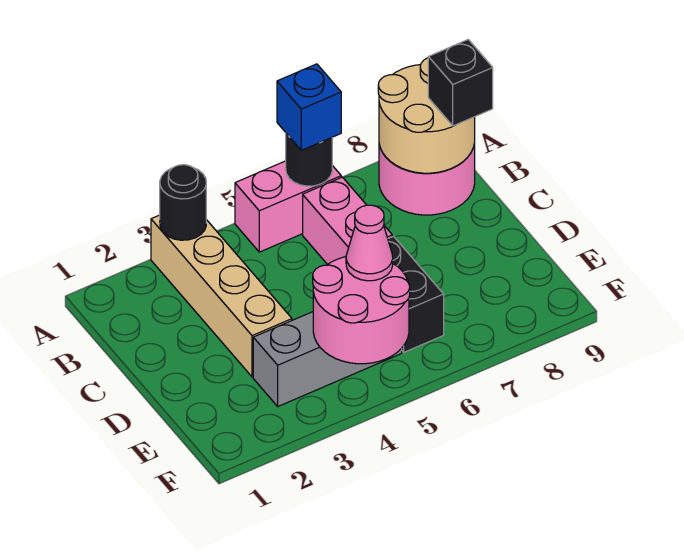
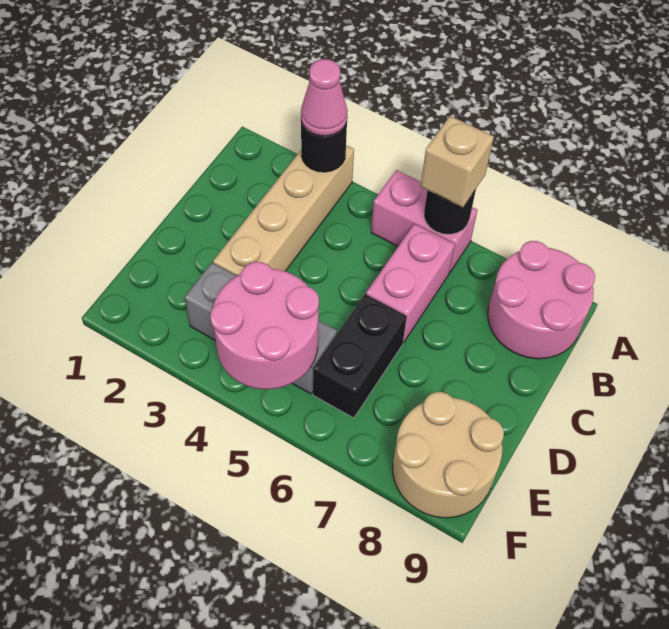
blue brick A6 level 3 -> tan brick A6 level 3
tan round brick A8:B9 level 2 -> tan round brick E8:F9 level 1
black brick B9 level 3 -> none
pink cone E5 level 3 -> pink cone A3 level 3

